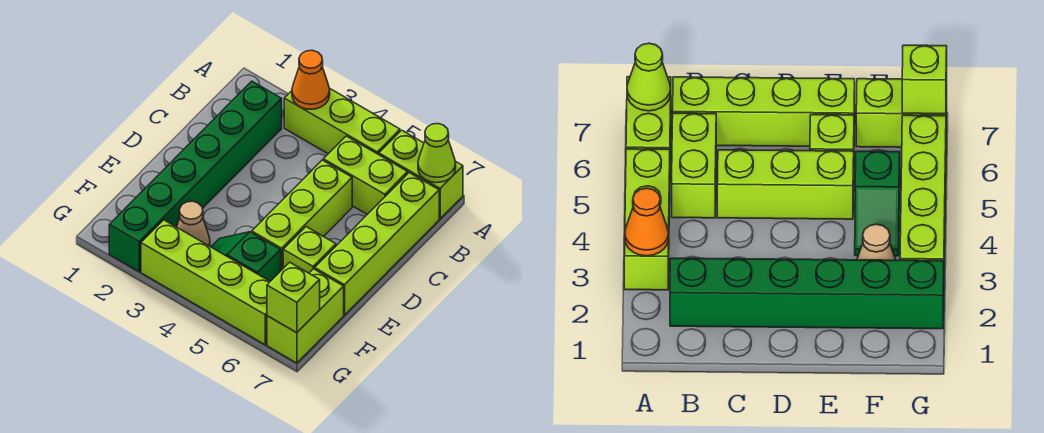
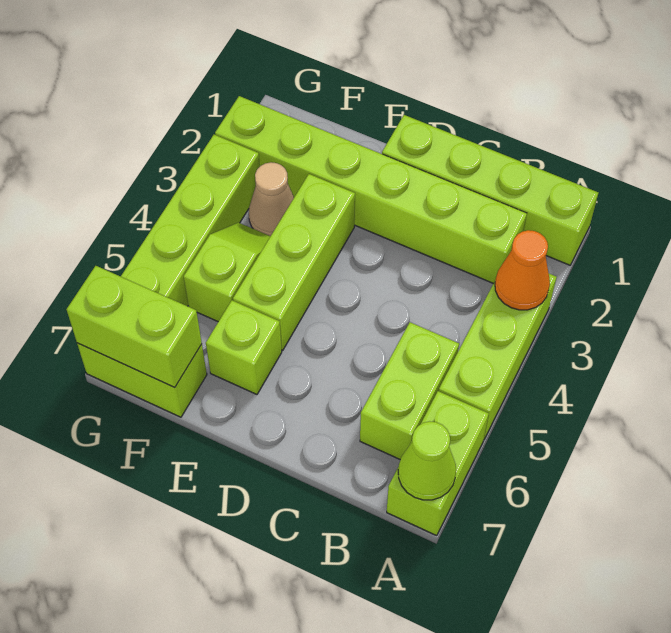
green brick B2:G2 level 1 -> lime brick B2:G2 level 1
lime brick B7:E7 level 1 -> lime brick A1:D1 level 1
lime brick C5:E5 level 1 -> lime brick E3:E5 level 1
green slope F4:F5 level 1 top 5 -> lime slope F4:F5 level 1 top 5
lime brick G7 level 2 -> lime brick F7:G7 level 2

